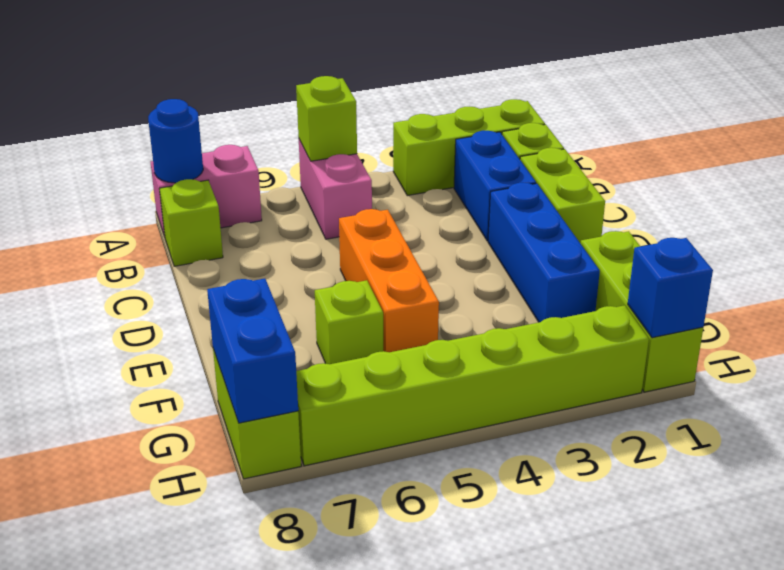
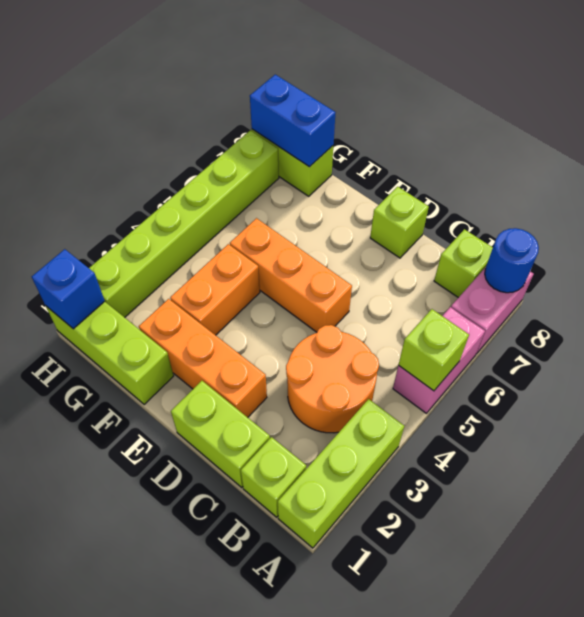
pink brick A5:B5 level 1 -> pink brick A5:A6 level 1
blue brick B2:C2 level 1 -> none
none -> orange round brick B3:C4 level 1
blue brick D2:F2 level 1 -> orange brick D2:F2 level 1
none -> orange brick F3:F4 level 1
lime brick F6 level 1 -> lime brick D8 level 1

